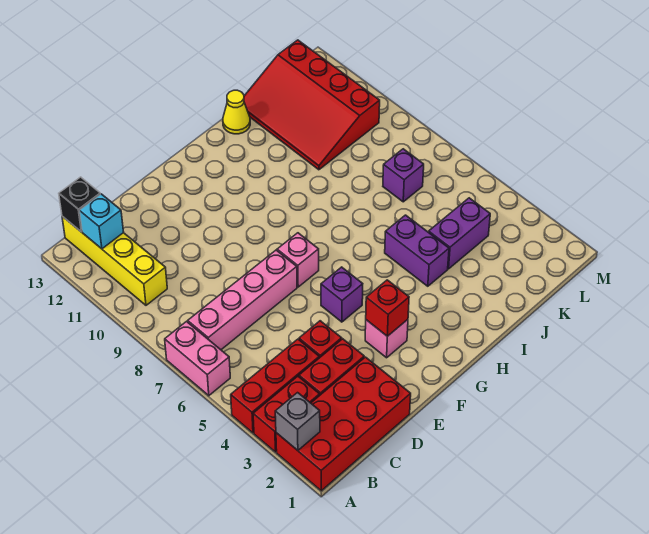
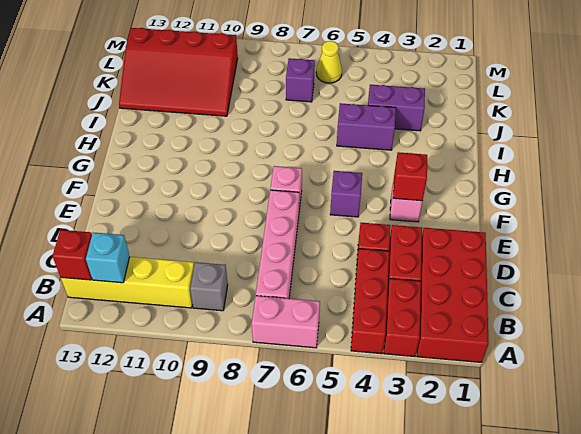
grey brick A2 level 2 -> grey brick B9 level 1
black brick B13 level 2 -> red brick B13 level 2
yellow cone I13 level 1 -> yellow cone L6 level 1
purple brick J4:K4 level 1 -> purple brick J3:J4 level 1

